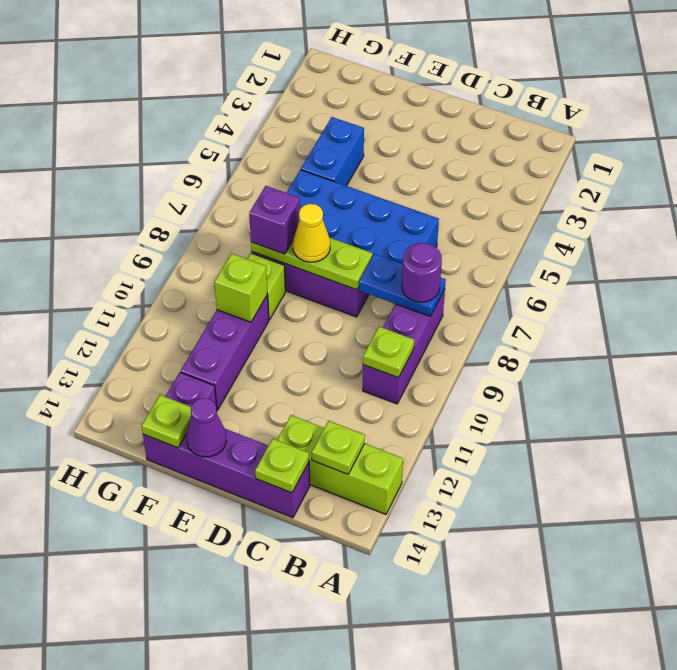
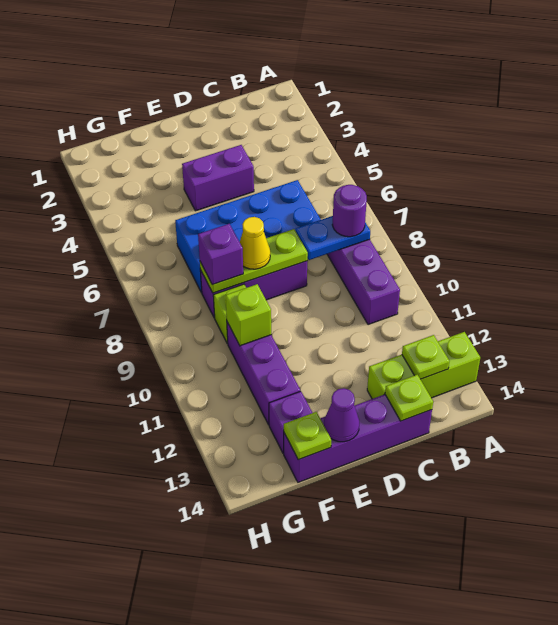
lime plate B10 level 2 -> none
none -> purple brick D4:E4 level 1
blue brick F4:F5 level 1 -> none

